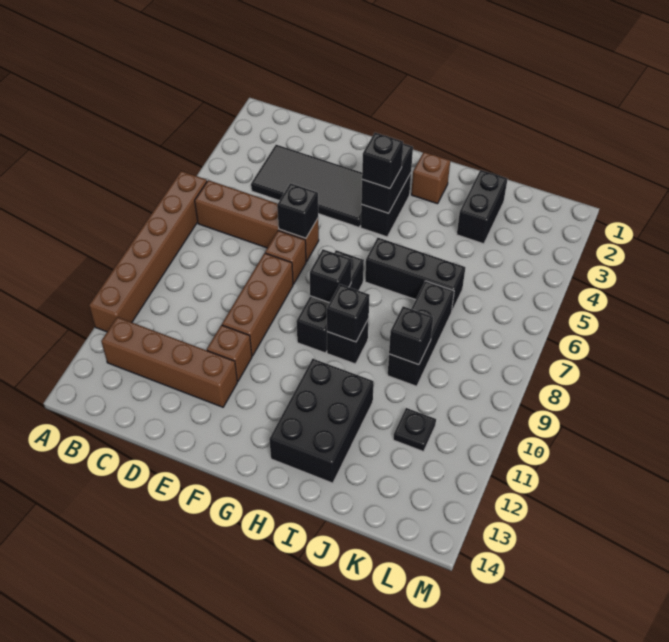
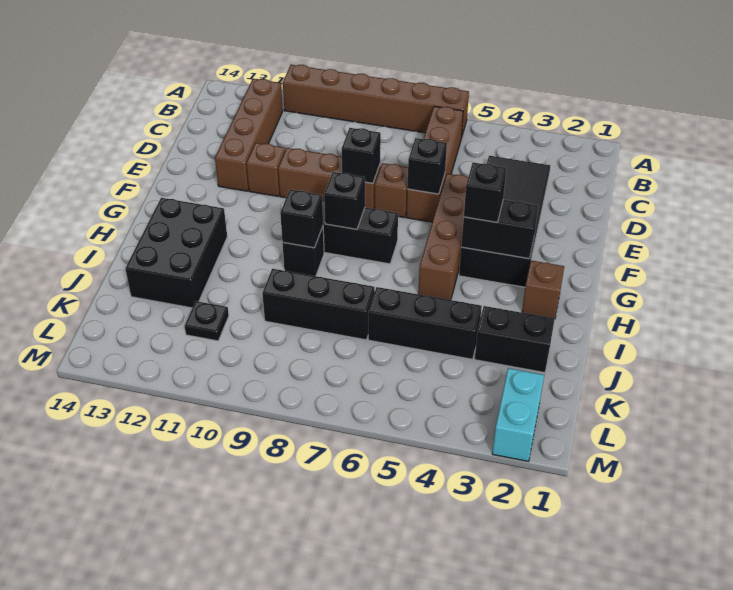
none -> brown brick E5:H5 level 1
black brick H6:J6 level 1 -> black brick J4:J6 level 1
black brick H11:I13 level 1 -> black brick H12:J13 level 1
black brick J9 level 2 -> black brick E8 level 2
none -> cyan brick L2:M2 level 1

